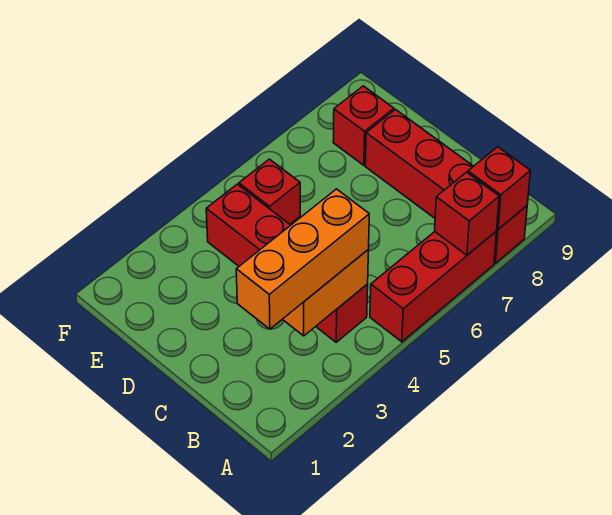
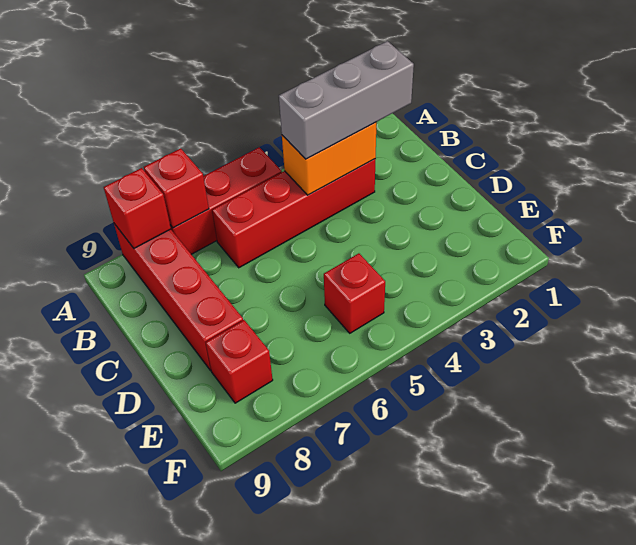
orange brick B2:B4 level 3 -> grey brick B2:B4 level 3
red brick B4:E4 level 1 -> red brick B3:B6 level 1

